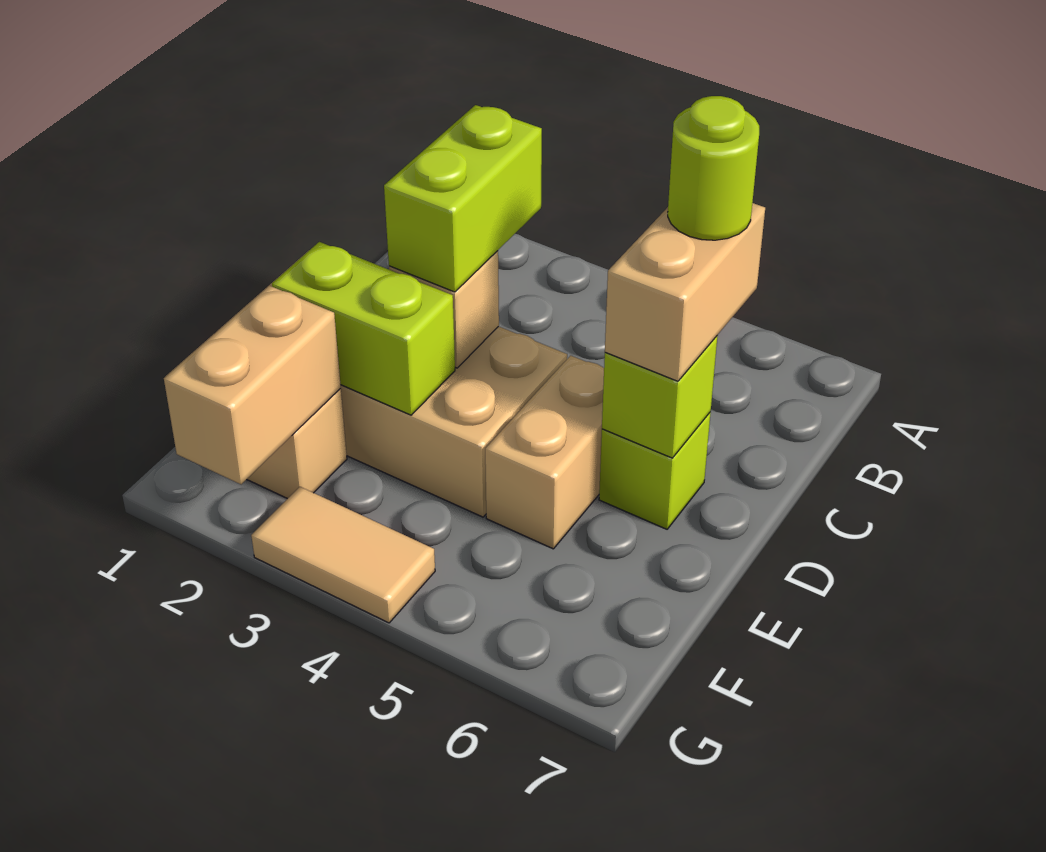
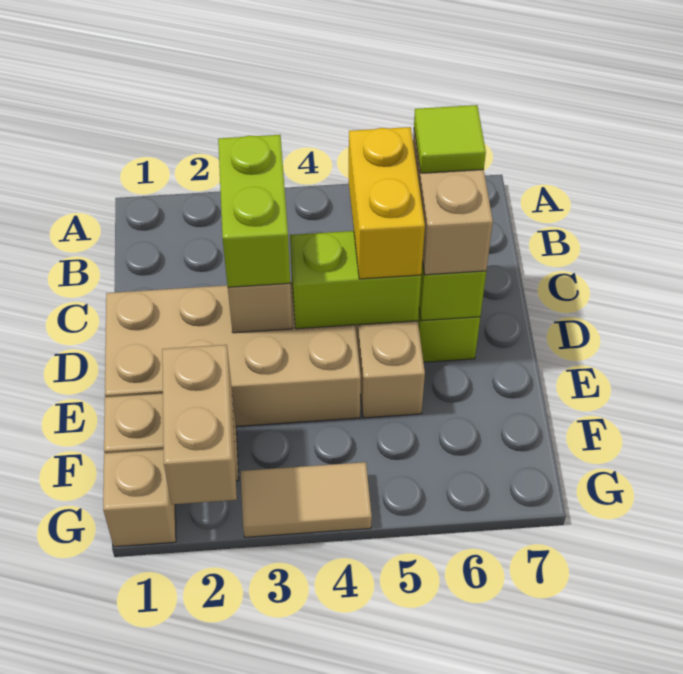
none -> yellow brick C5:D5 level 3
lime round brick C6 level 4 -> lime tile C6 level 4
lime brick E2:E3 level 2 -> lime brick D4:D5 level 2
none -> tan brick G1 level 1

